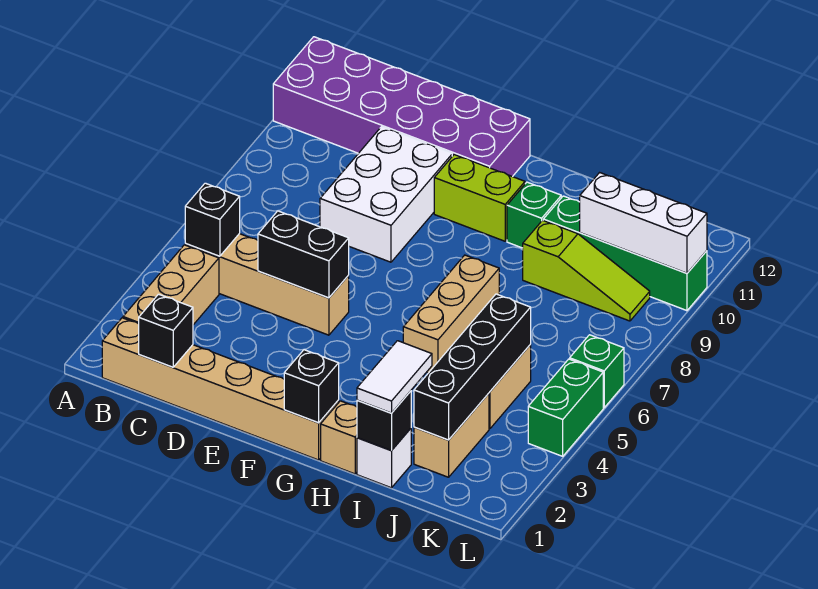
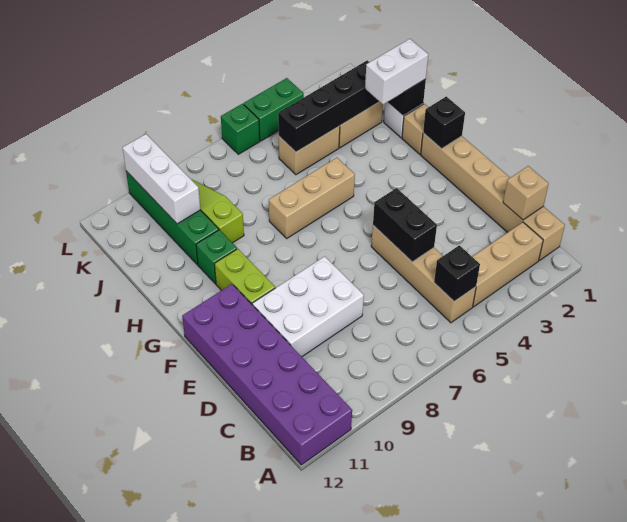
black brick C1 level 2 -> tan brick C1 level 2
white tile I1:I2 level 3 -> white brick I1:I2 level 3

